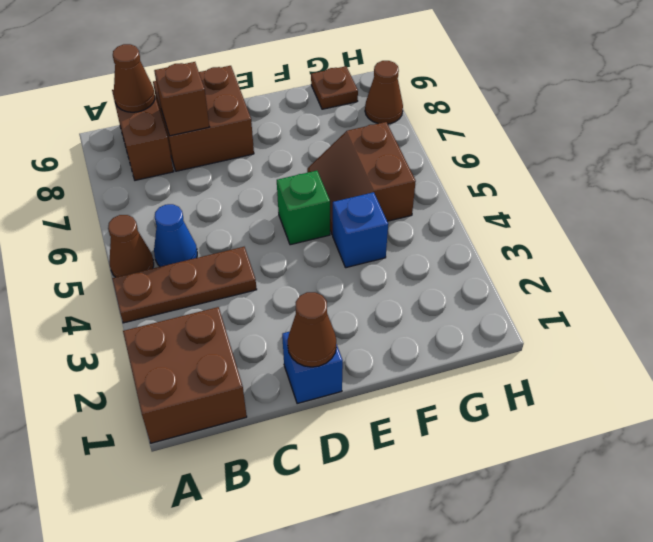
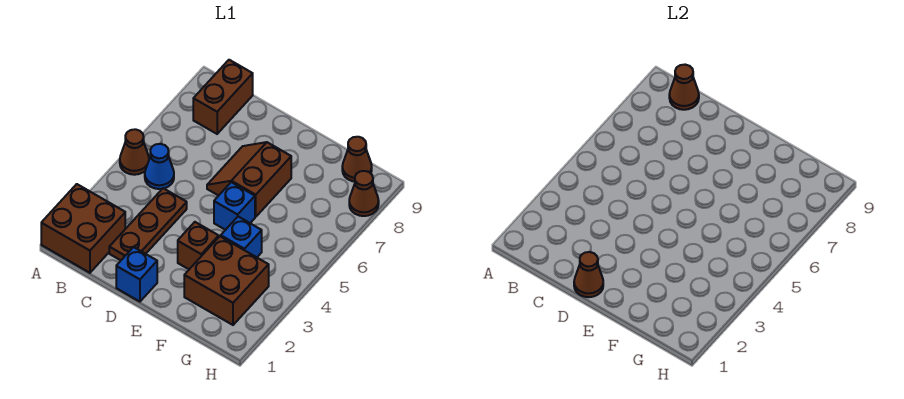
brown plate A4:C4 level 1 -> brown plate C2:C4 level 1
brown brick C8:D9 level 1 -> brown brick F2:G3 level 1
brown brick C8 level 2 -> brown brick E3 level 1
green brick E5 level 1 -> blue brick E5 level 1
brown slope F5:G6 level 1 top G -> brown slope D6:E7 level 1 top E
brown plate G9 level 1 -> brown cone G9 level 1

